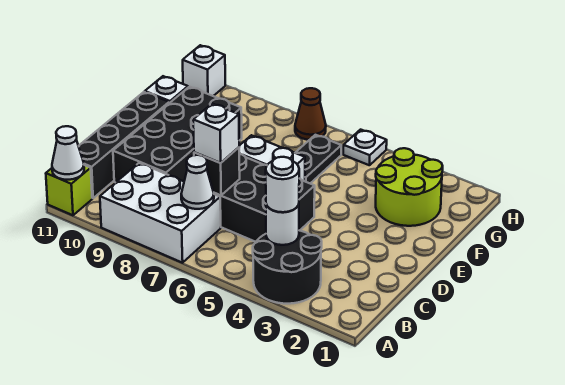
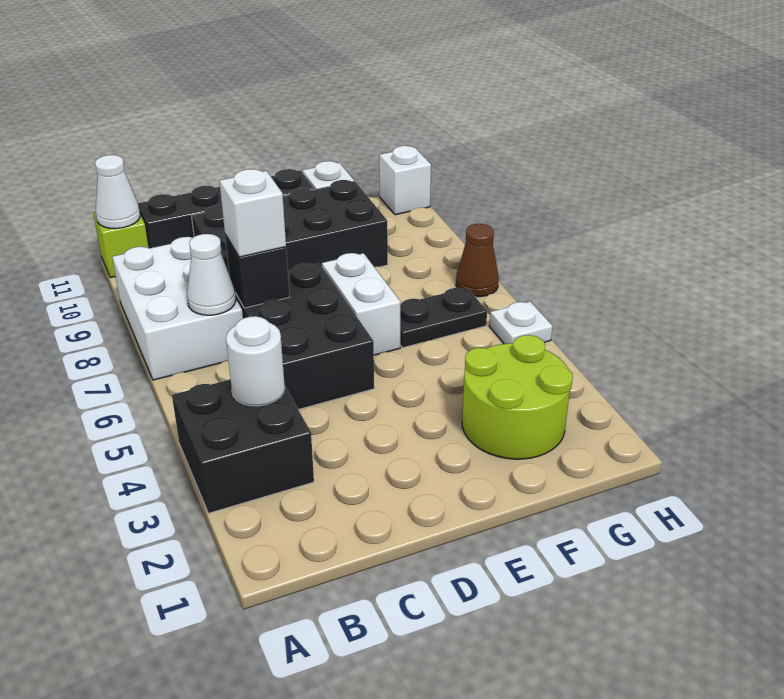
black round brick A3:B4 level 1 -> black brick A3:B4 level 1
white round brick B4 level 3 -> none

